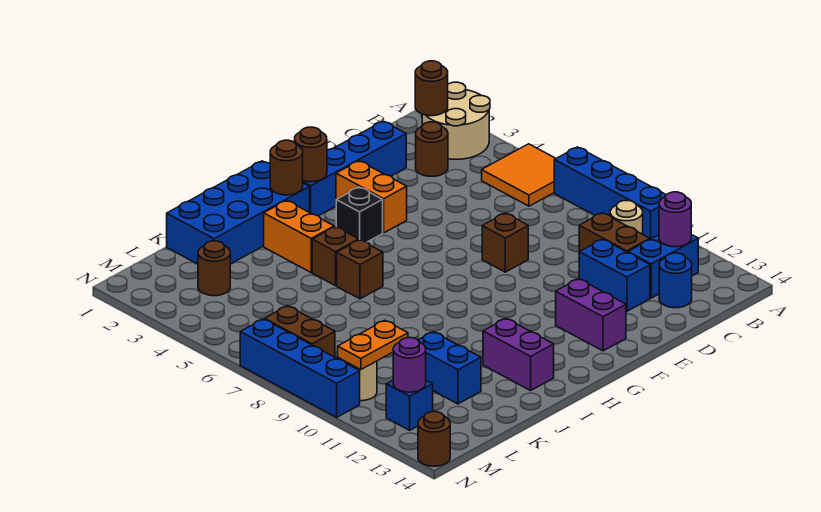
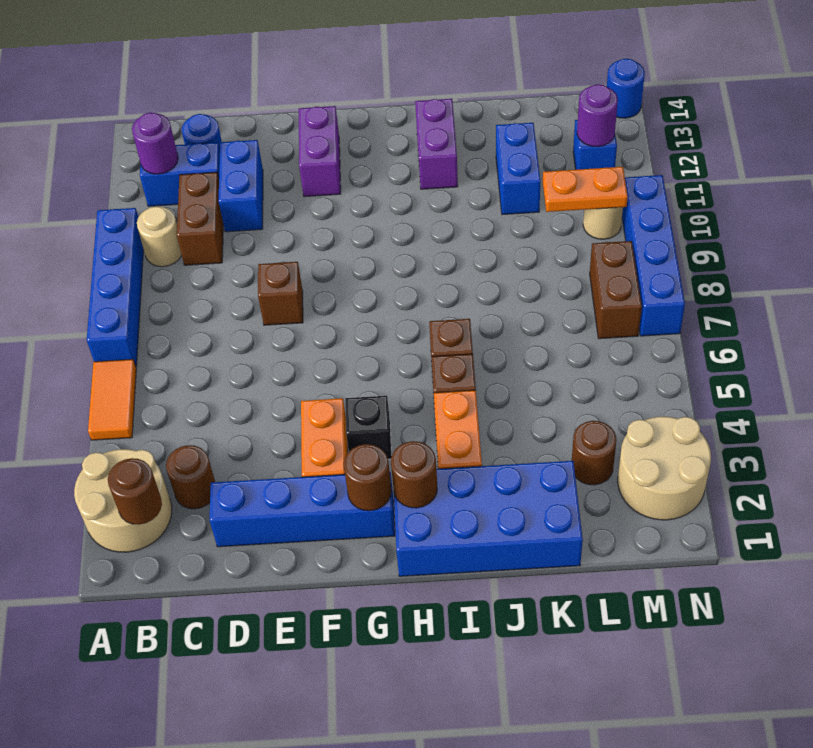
orange tile A5:B6 level 1 -> orange tile A5:A6 level 1
none -> tan round brick M2:N3 level 1
brown round brick N14 level 1 -> blue round brick N14 level 1

